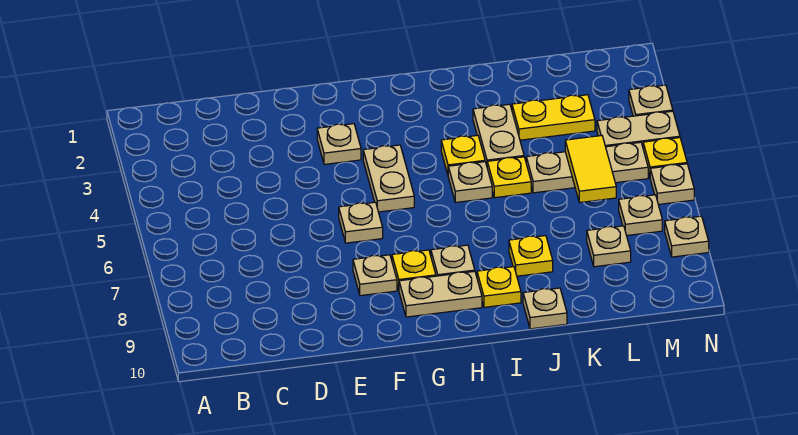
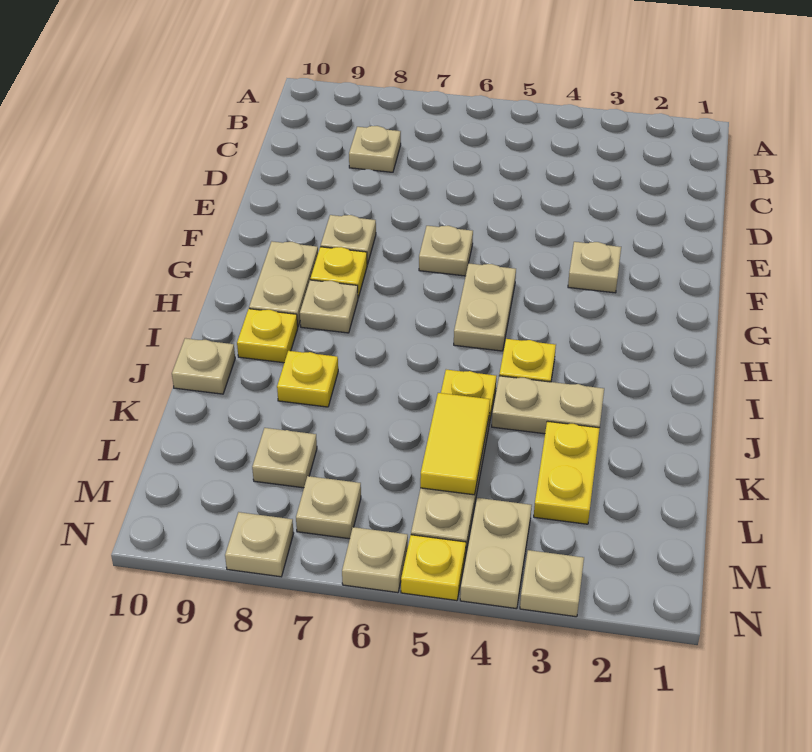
tan plate G4:G5 level 1 -> tan plate G5:H5 level 1
tan plate I5 level 1 -> tan plate C8 level 1
yellow tile L5:L6 level 2 -> yellow tile K5:L5 level 2

